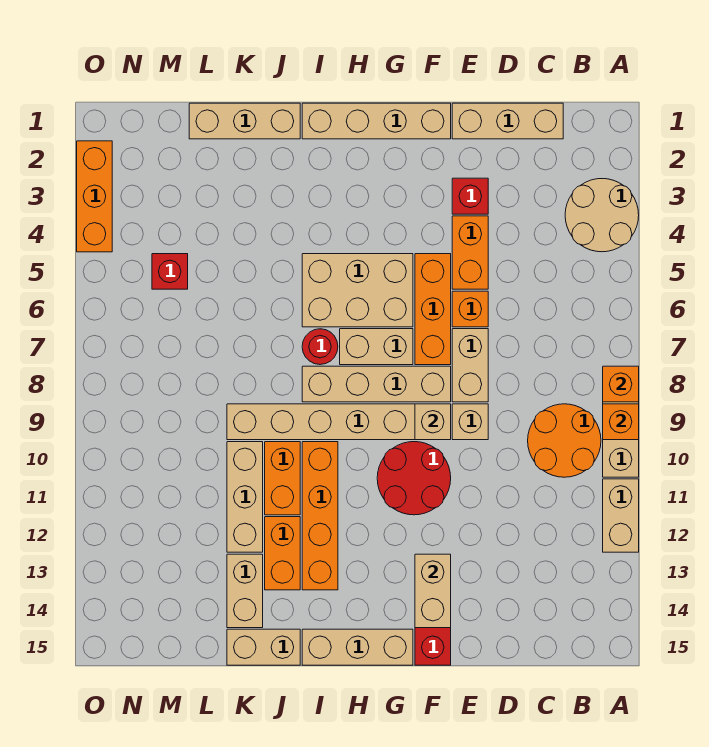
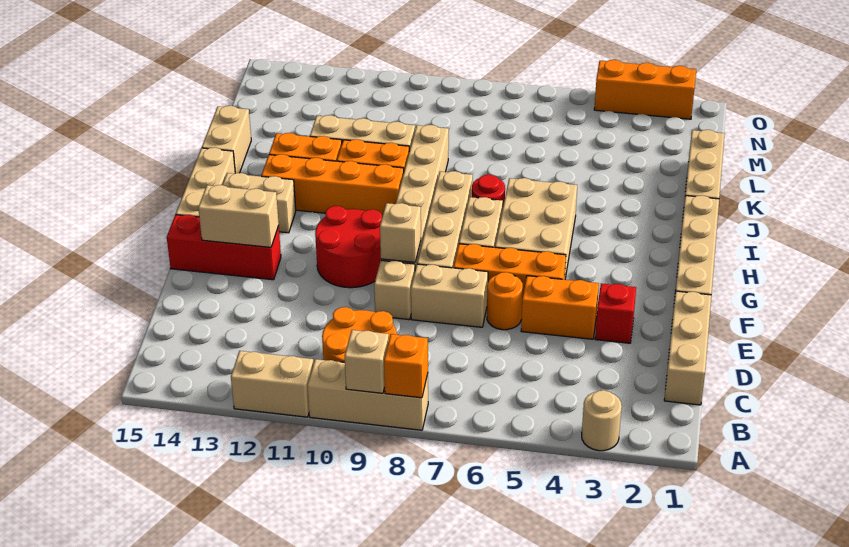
tan round brick A3:B4 level 1 -> tan round brick A3 level 1
orange brick A9 level 2 -> tan brick A9 level 2
orange brick E6 level 1 -> orange round brick E6 level 1
tan brick K13:K14 level 1 -> tan brick H13:H14 level 1
red brick M5 level 1 -> none

